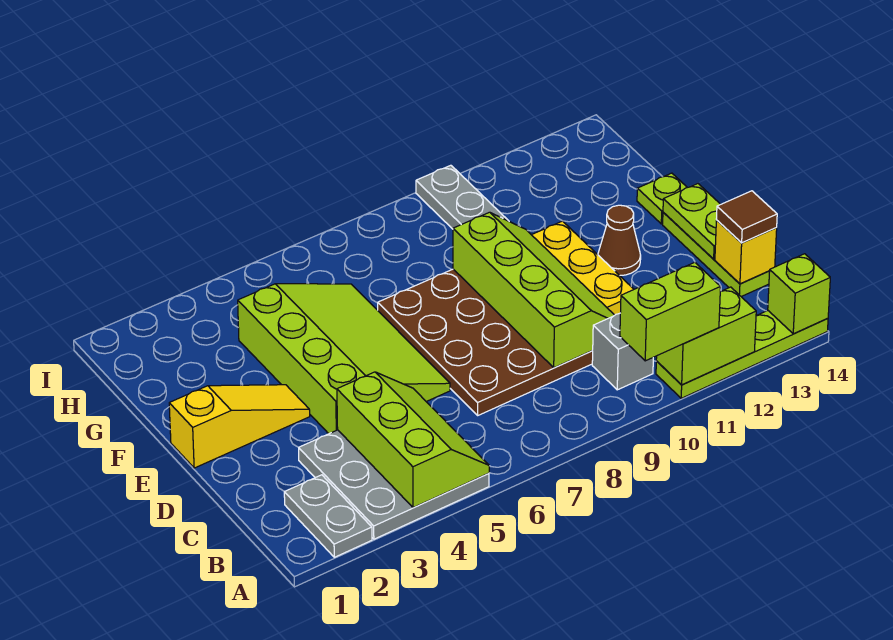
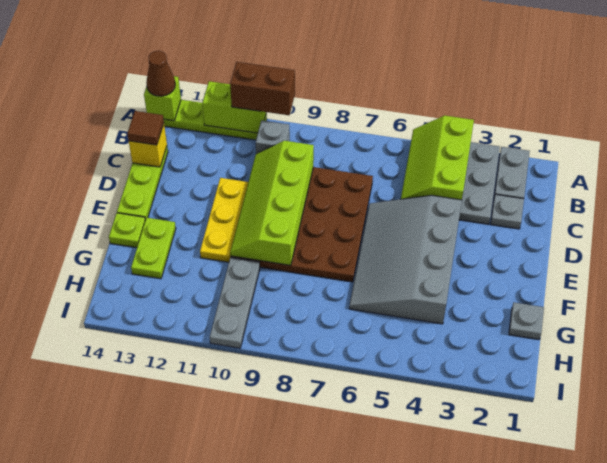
lime brick A10:A11 level 3 -> brown brick A10:A11 level 3
none -> grey plate C2 level 1
lime slope D4:G6 level 1 top 4 -> grey slope D4:G6 level 1 top 4
lime plate D14:E14 level 2 -> lime plate F13:G13 level 1
yellow slope E1:E3 level 1 top 1 -> none
brown cone E12 level 1 -> brown cone A14 level 3
none -> grey plate G1 level 1

